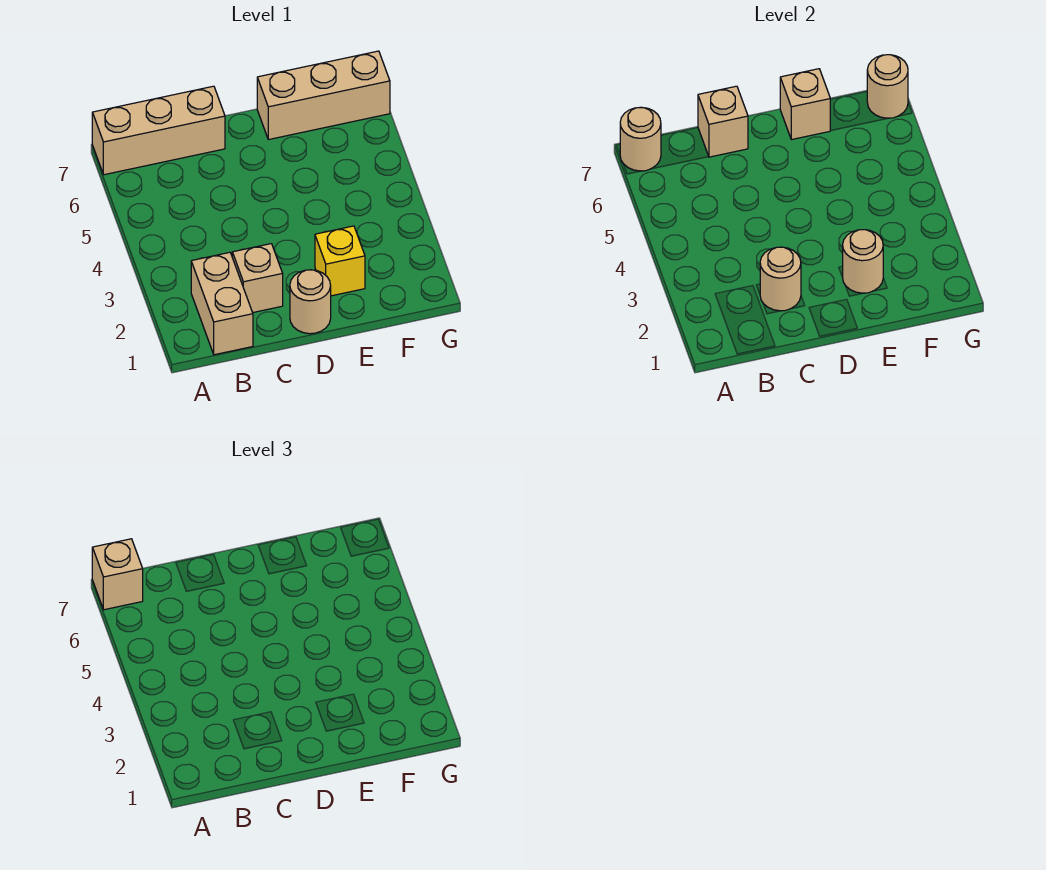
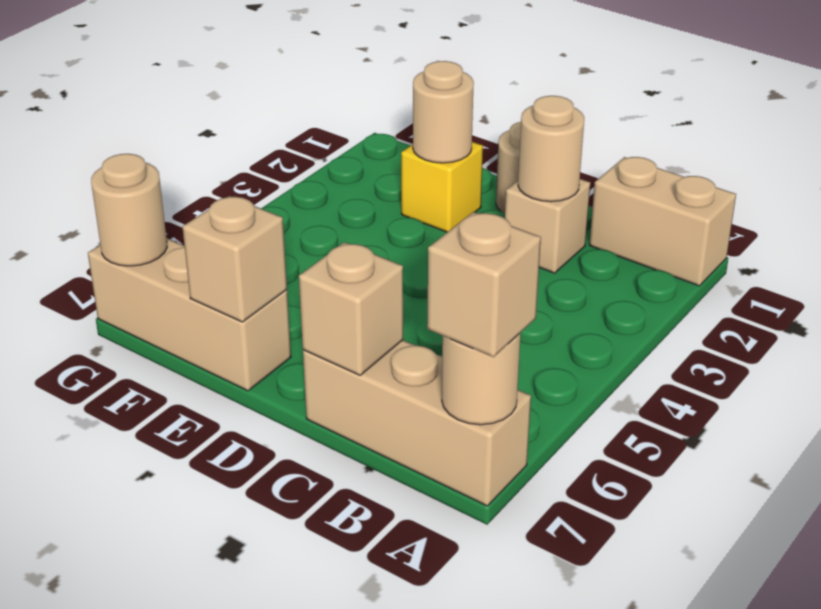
tan brick B1:B2 level 1 -> tan brick A1:B1 level 1

